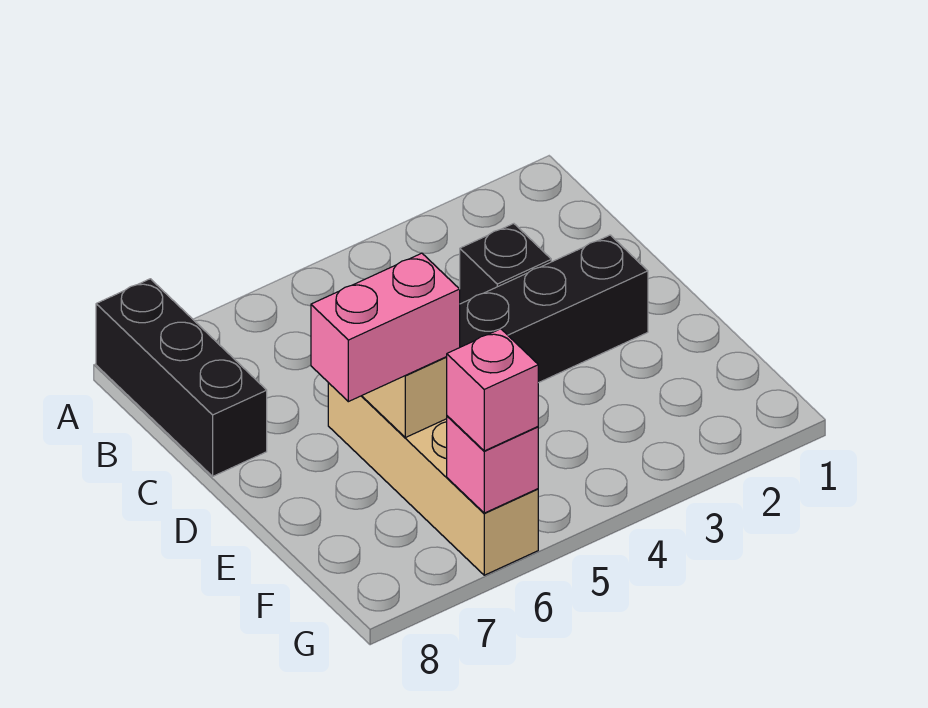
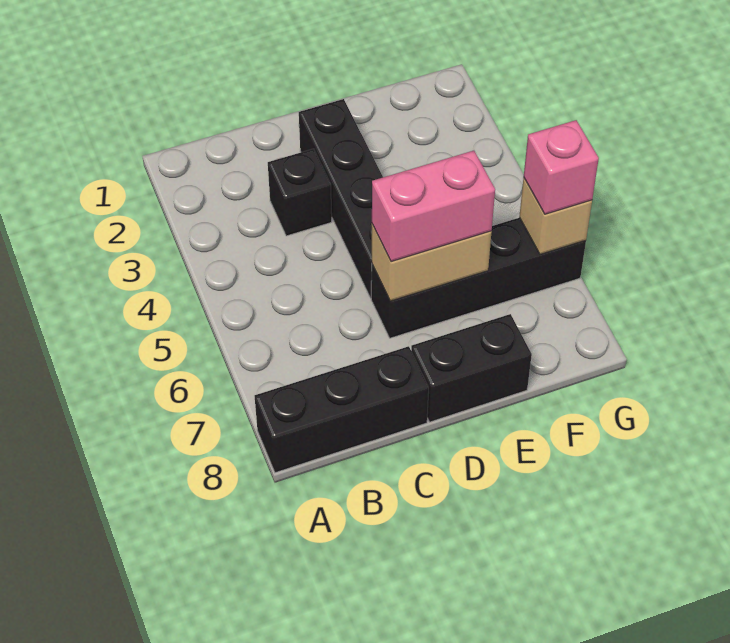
tan brick D6:G6 level 1 -> black brick D6:G6 level 1
none -> black brick D8:E8 level 1
pink brick E6:E7 level 3 -> pink brick D6:E6 level 3
pink brick G6 level 2 -> tan brick G6 level 2

